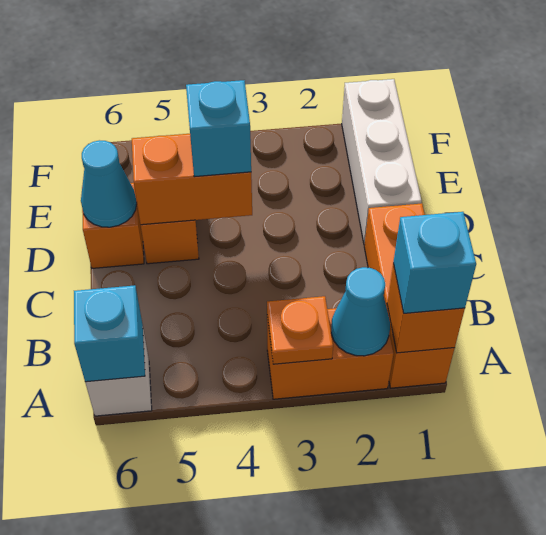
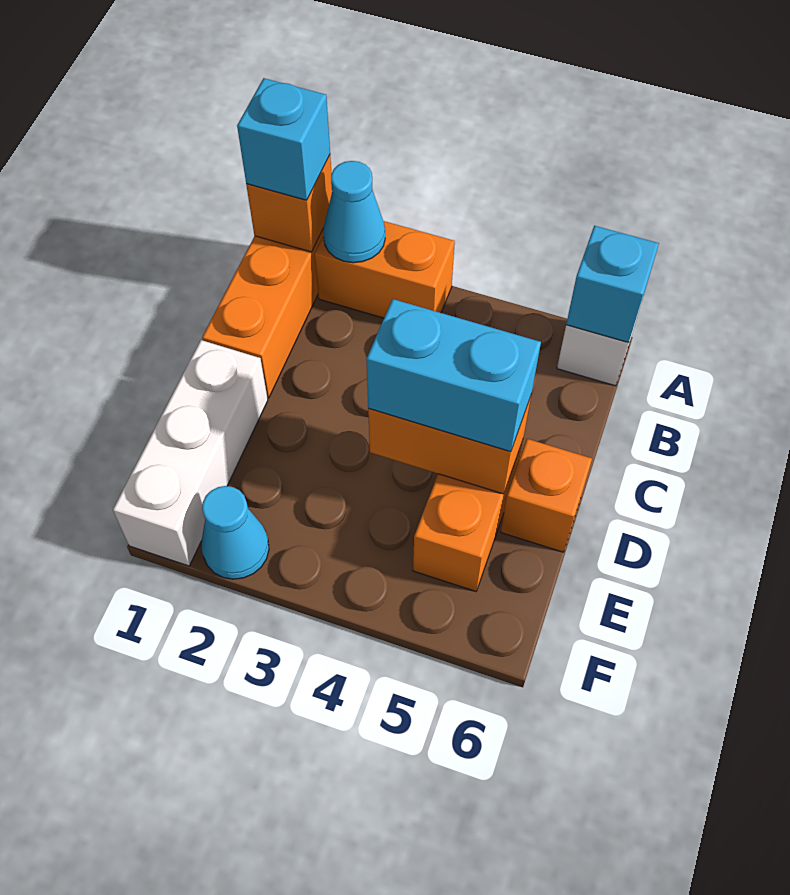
orange plate A3 level 2 -> none
cyan brick D4 level 3 -> cyan brick D4:D5 level 3
cyan cone D6 level 2 -> cyan cone F2 level 1

